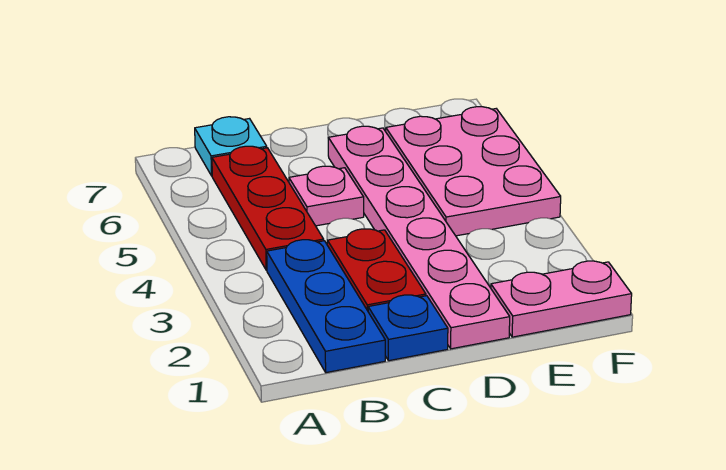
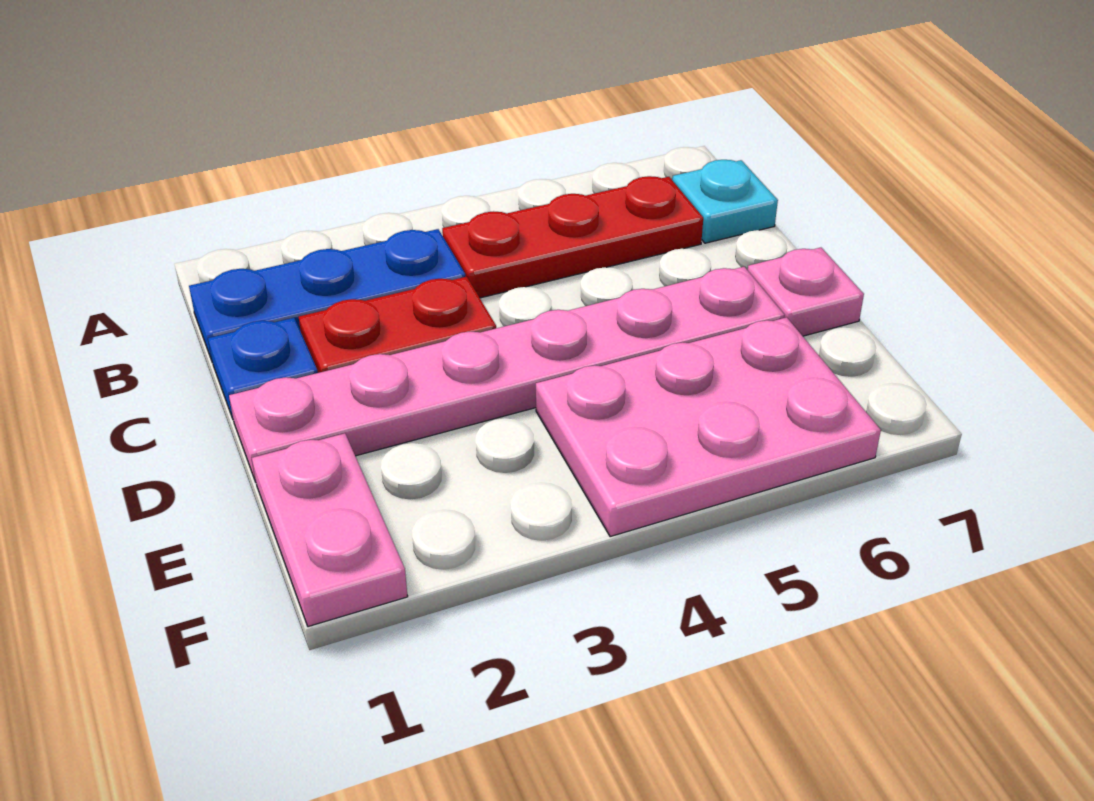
pink plate C5 level 1 -> pink plate D7 level 1

